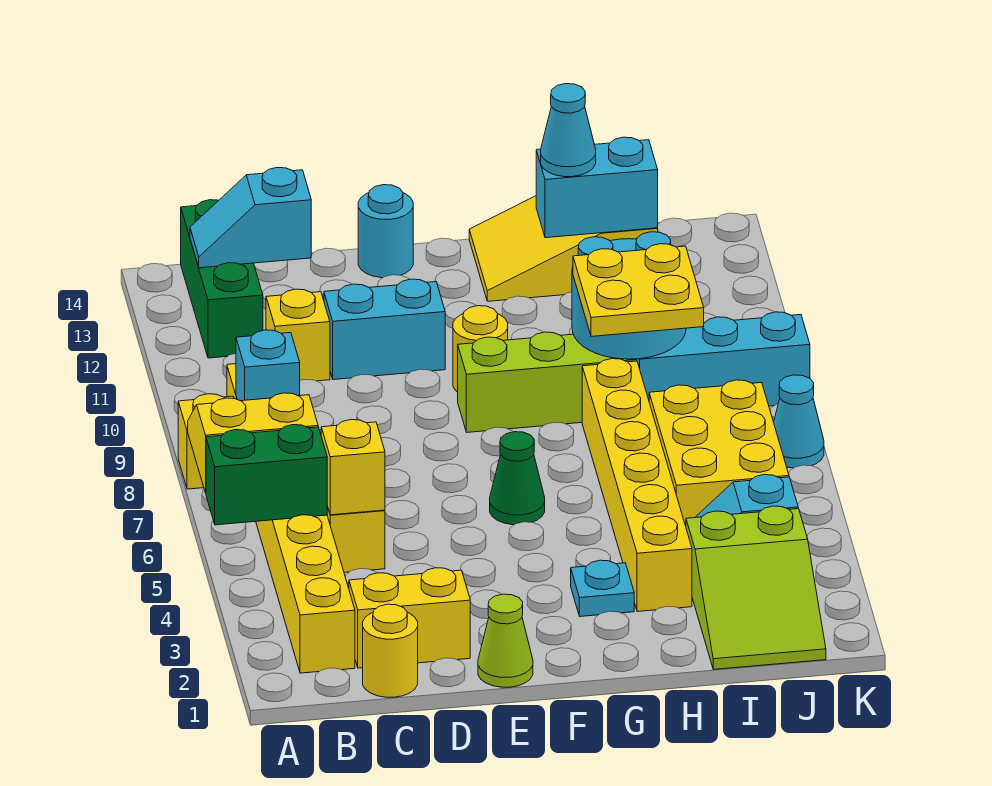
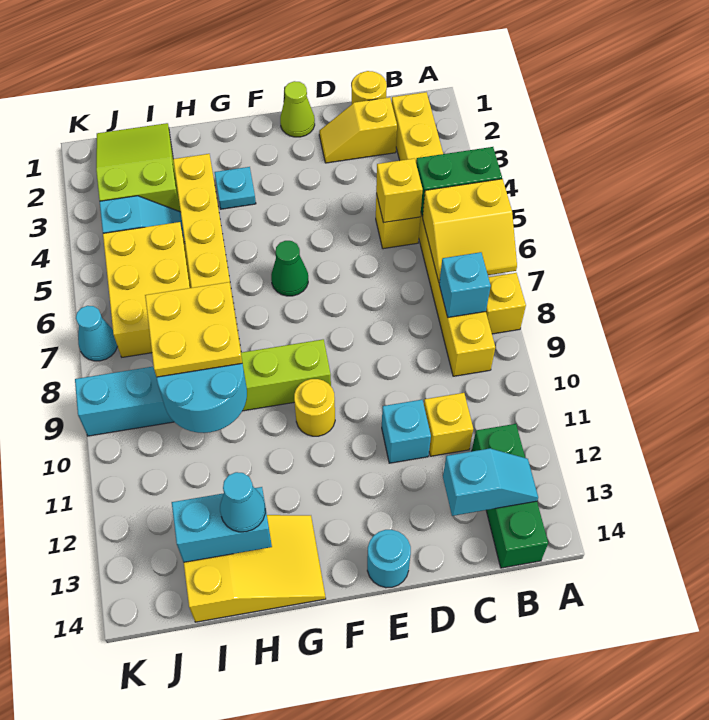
yellow brick C2:D2 level 1 -> yellow slope C2:D2 level 1 top C
cyan brick D11:E11 level 1 -> cyan brick D11 level 1

